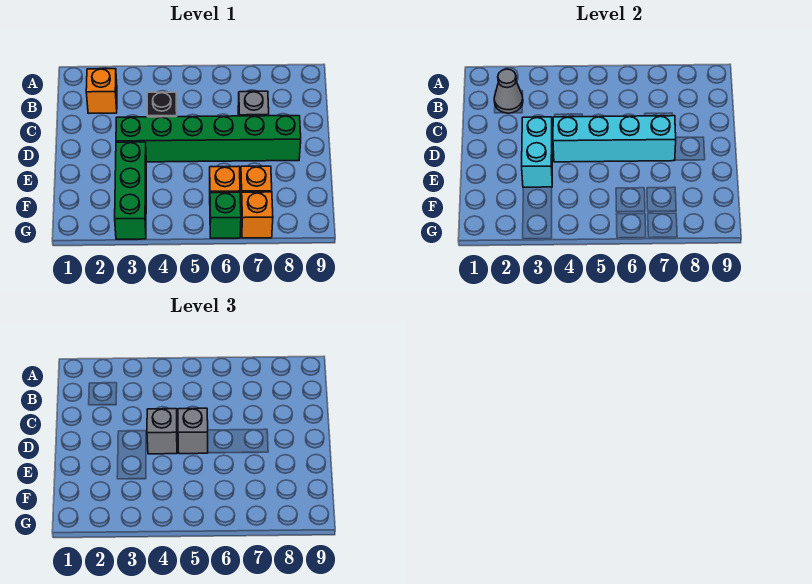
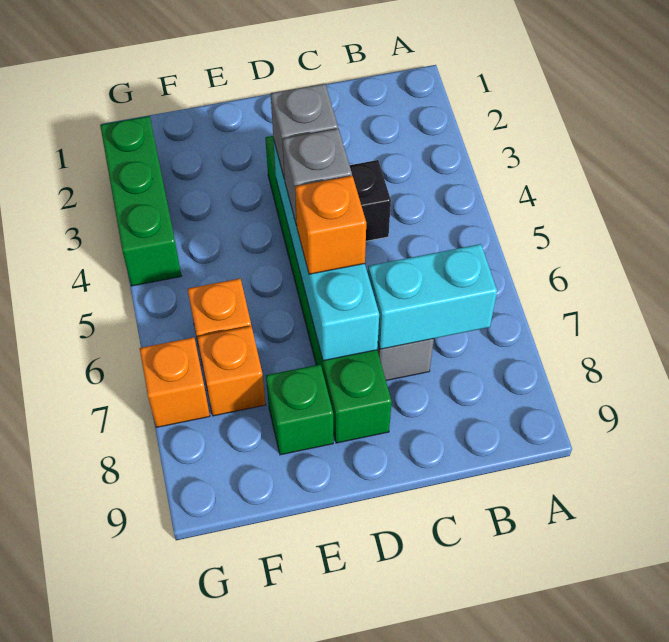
orange brick B2 level 1 -> orange brick D6 level 3
grey cone B2 level 2 -> none
cyan brick D3:E3 level 2 -> cyan brick B7:C7 level 2
green brick E3:G3 level 1 -> green brick G2:G4 level 1
green brick G6 level 1 -> green brick E8 level 1

